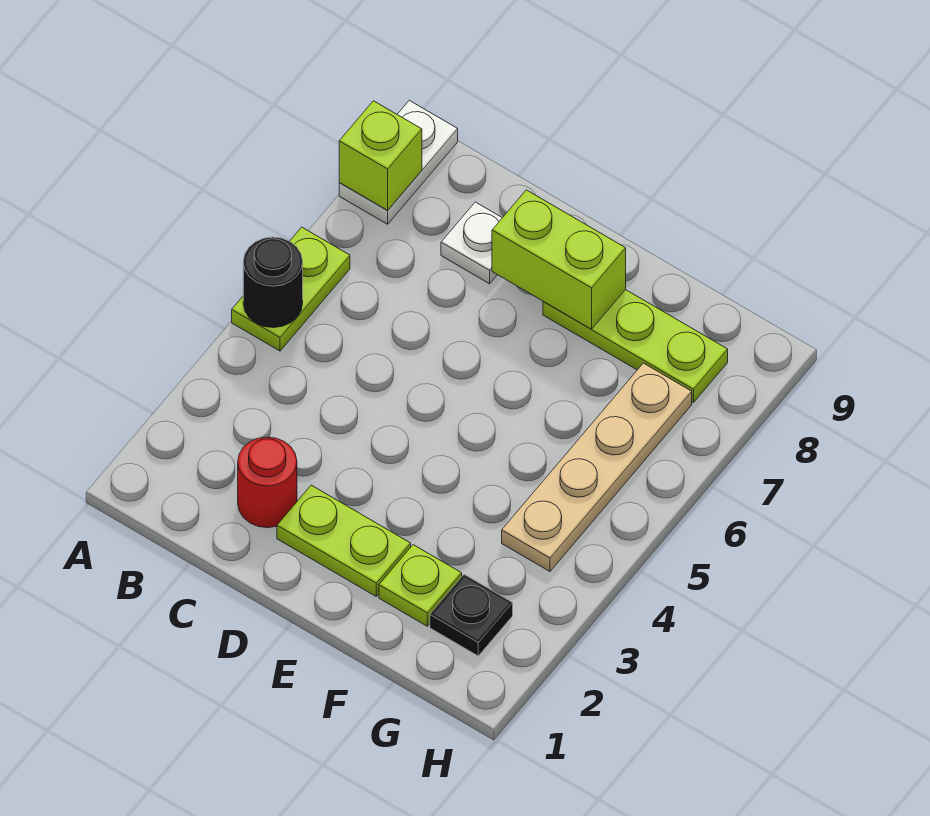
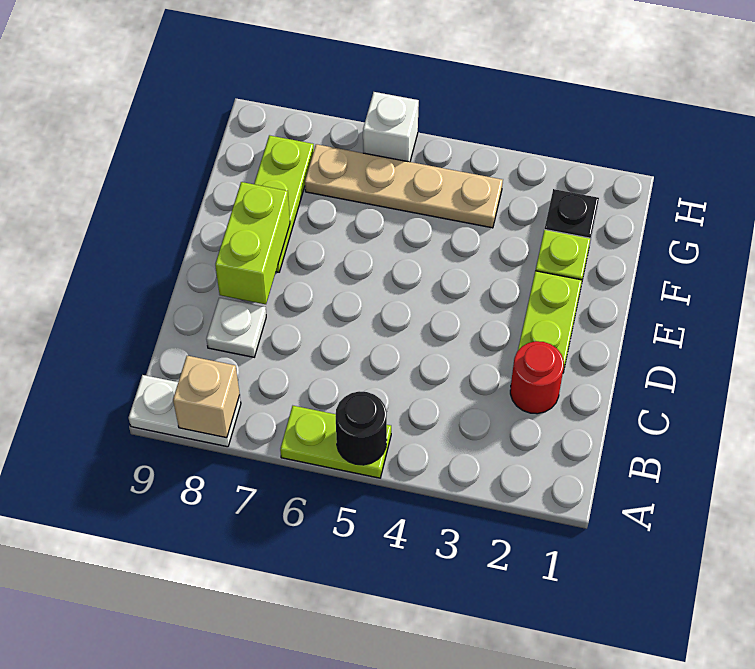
lime brick A8 level 2 -> tan brick A8 level 2
none -> white brick H6 level 1

